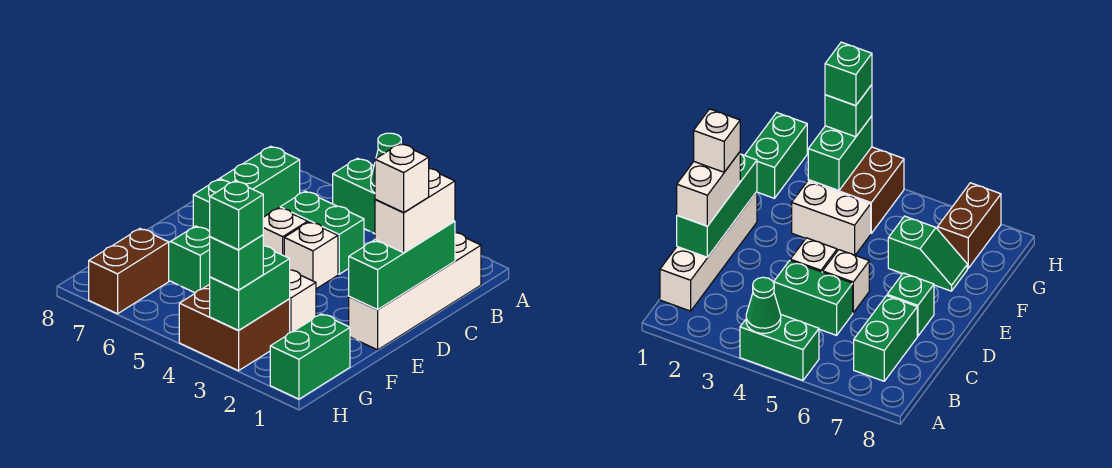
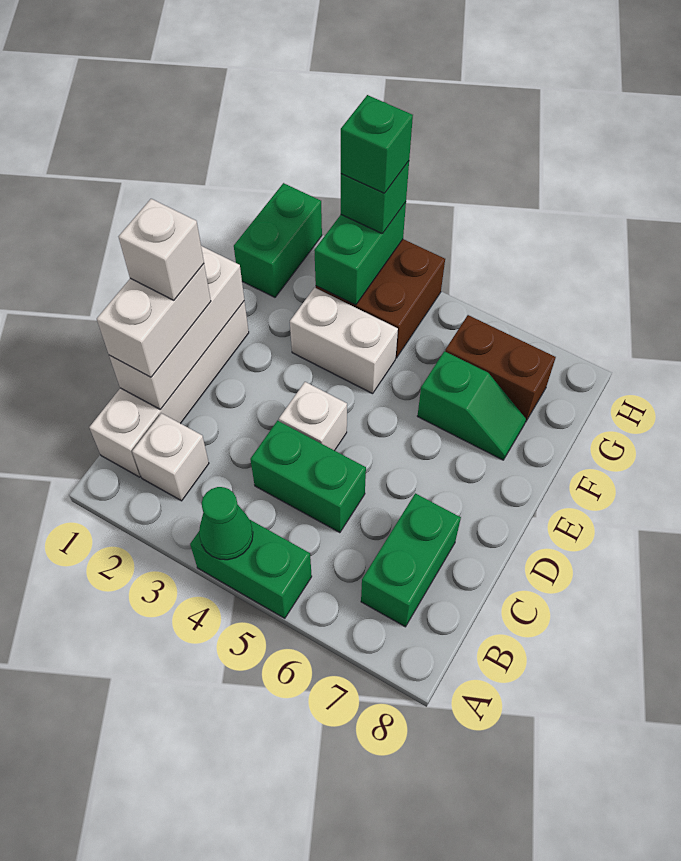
green brick C1:E1 level 2 -> white brick C1:E1 level 2
white brick D5 level 1 -> white brick B2 level 1
green brick D7 level 1 -> none
brown brick G7:H7 level 1 -> brown brick G6:G7 level 1

